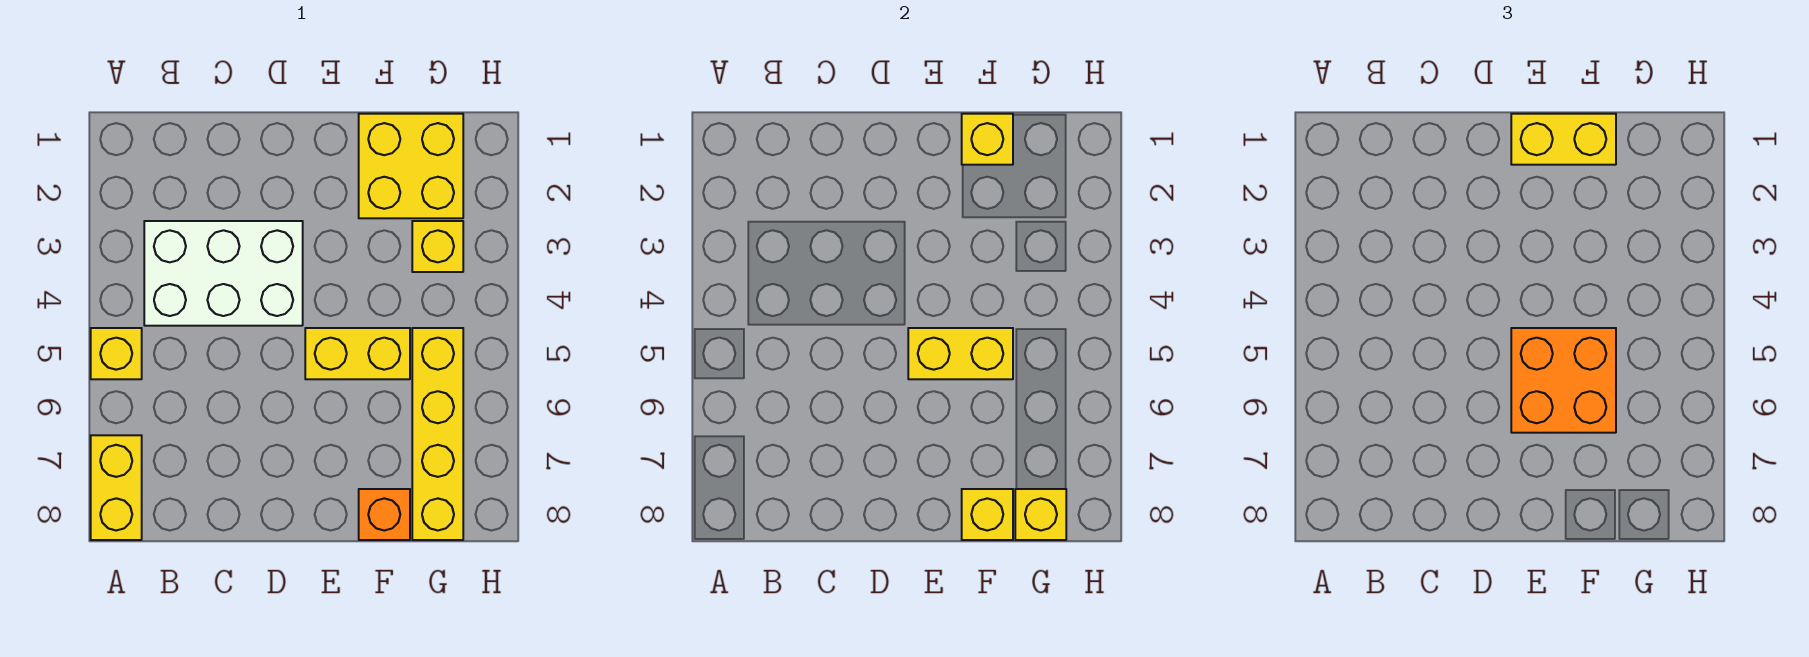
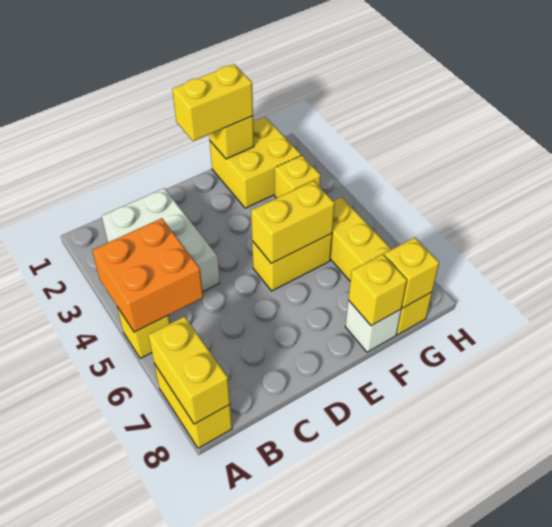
none -> yellow brick A7:A8 level 2
white brick B3:D4 level 1 -> white brick B2:C4 level 1
orange brick E5:F6 level 3 -> orange brick A4:B5 level 2
orange brick F8 level 1 -> white brick F8 level 1

